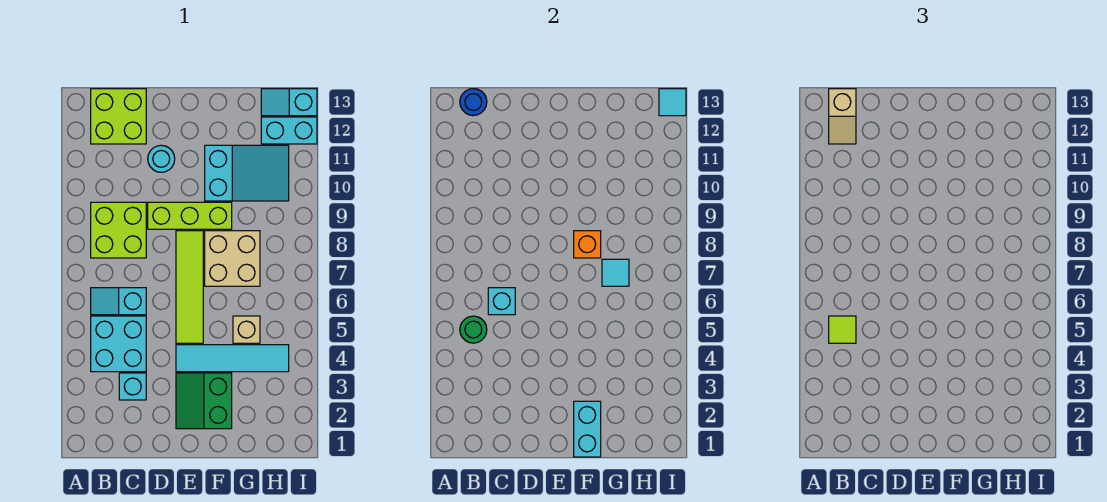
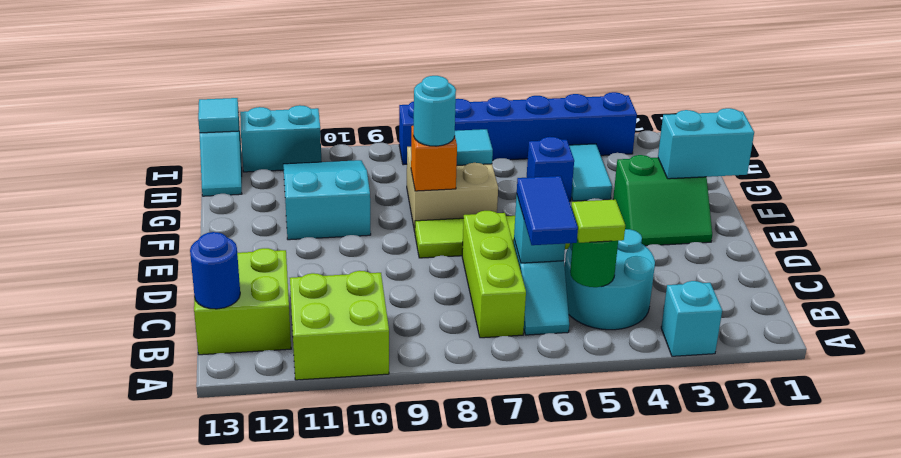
cyan brick B4:C5 level 1 -> cyan round brick B4:C5 level 1
none -> blue tile B6:C6 level 3
lime brick B8:C9 level 1 -> lime brick A10:B11 level 1
tan slope B12:B13 level 3 top 13 -> none
cyan brick C3 level 1 -> cyan brick A3 level 1
lime brick D9:F9 level 1 -> lime brick B7:D7 level 1
cyan round brick D11 level 1 -> cyan round brick F8 level 3
cyan tile E4:H4 level 1 -> cyan tile G4:H4 level 1
tan brick G5 level 1 -> blue brick G5 level 1
cyan brick H12:I12 level 1 -> cyan brick I11:I12 level 1
none -> blue brick I3:I8 level 1

